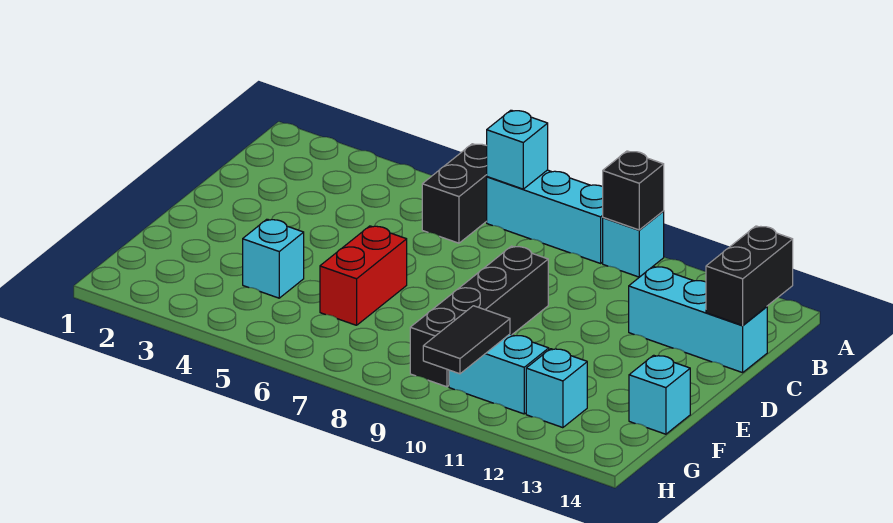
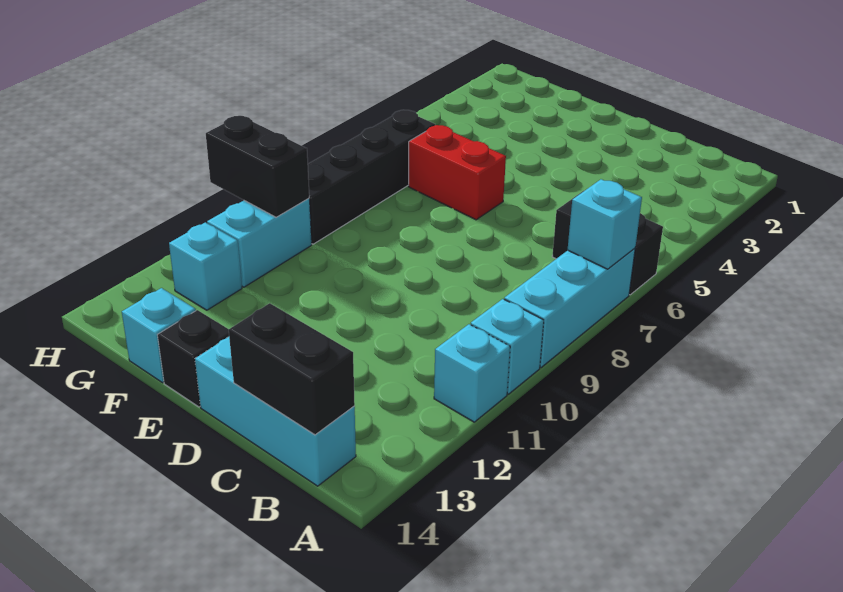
black brick A10 level 2 -> black brick E14 level 1
cyan brick C12:C14 level 1 -> cyan brick B14:D14 level 1
black brick D9:G9 level 1 -> black brick G6:G9 level 1
cyan brick F4 level 1 -> cyan brick A11 level 1
black tile G10:H10 level 2 -> black brick G10:H10 level 2

